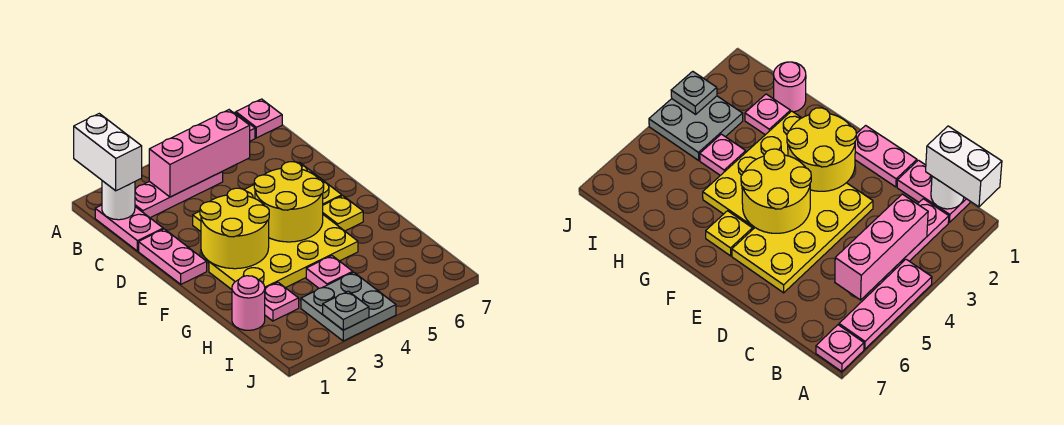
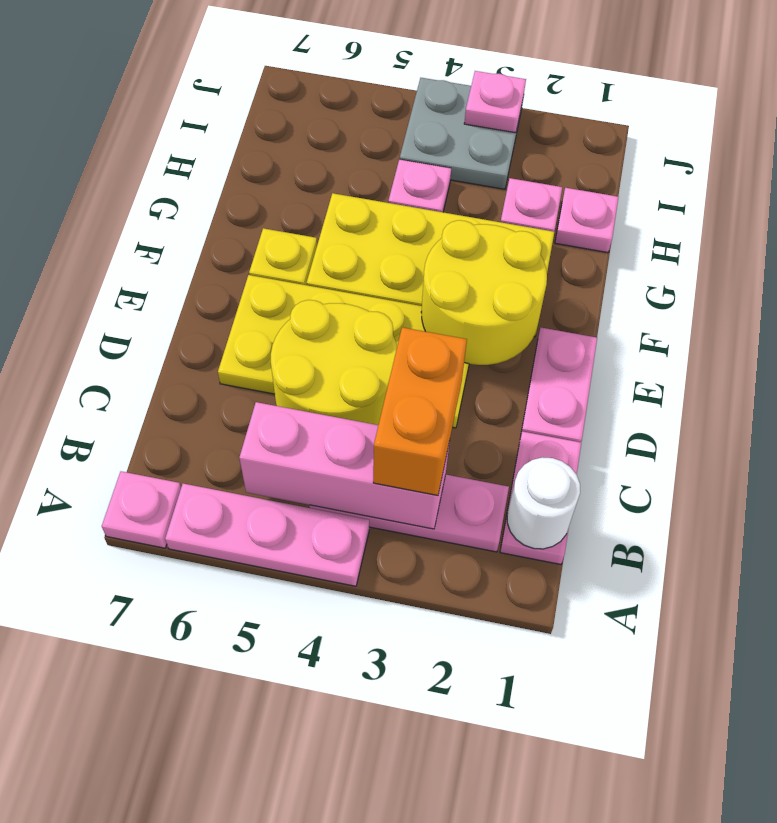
white brick A1:B1 level 3 -> none
none -> orange brick B3:C3 level 3
yellow round brick E4:F5 level 2 -> yellow round brick C4:D5 level 2
pink round brick H1 level 1 -> pink plate H1 level 1
grey plate J3 level 2 -> pink plate J3 level 2

